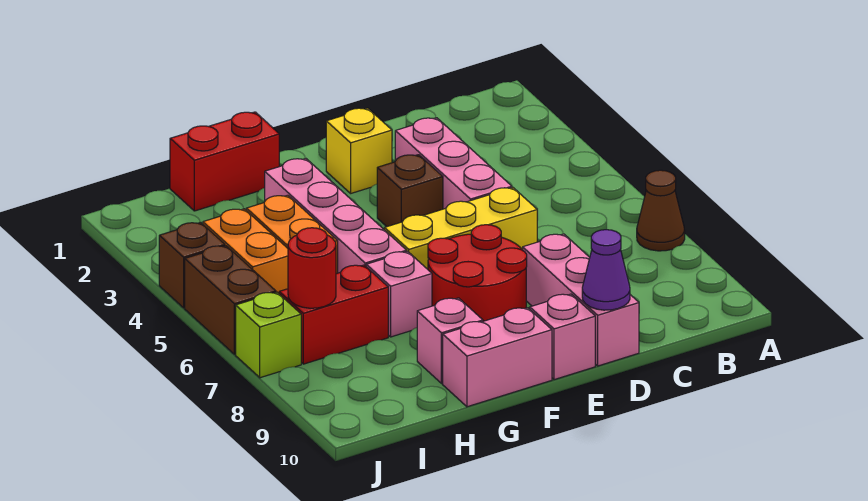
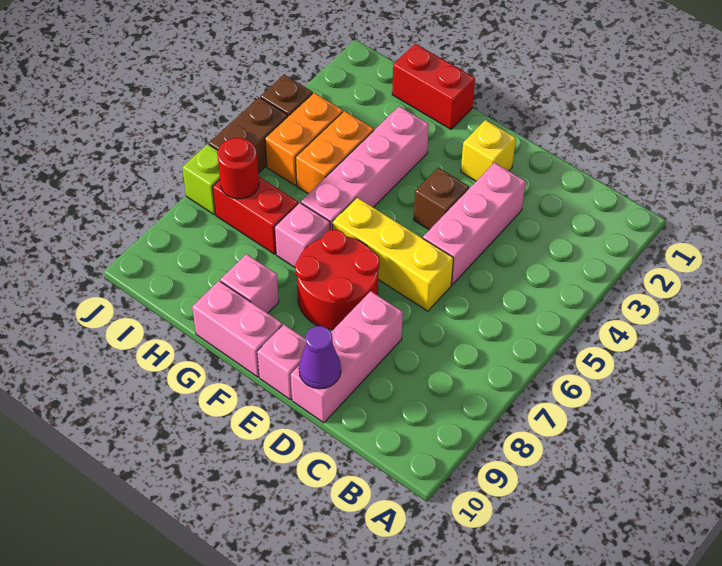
brown cone A7 level 1 -> none

